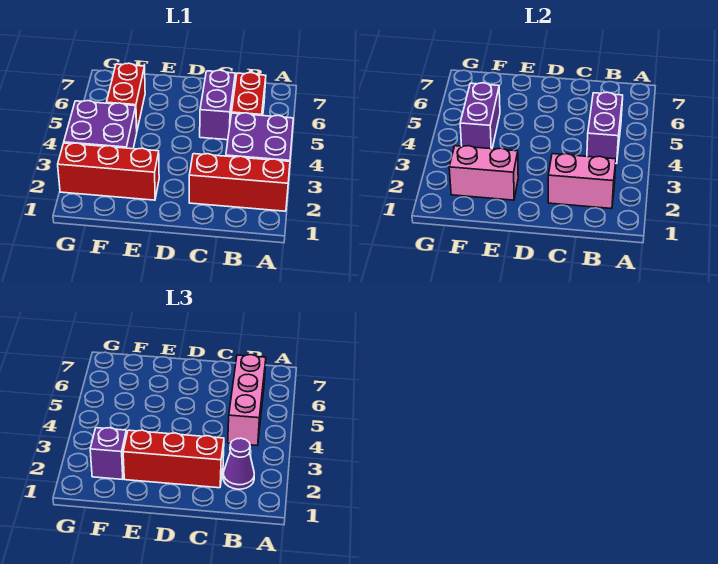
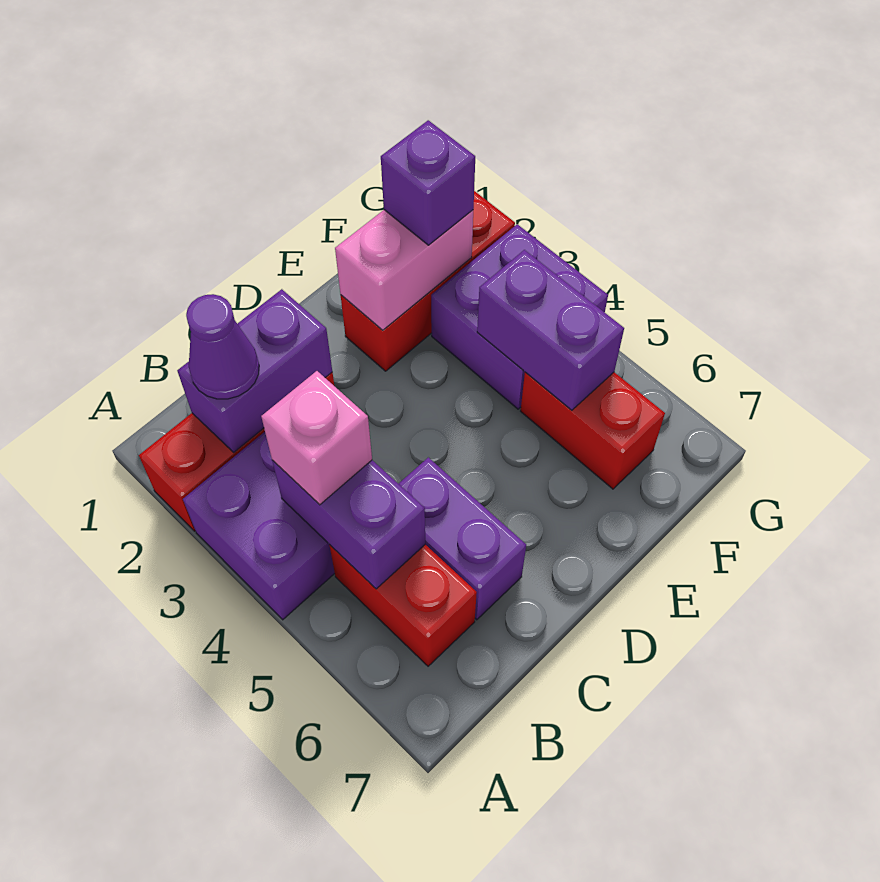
pink brick B2:C2 level 2 -> purple brick B2:C2 level 2
pink brick B4:B6 level 3 -> pink brick B4 level 3
red brick C2:E2 level 3 -> none

